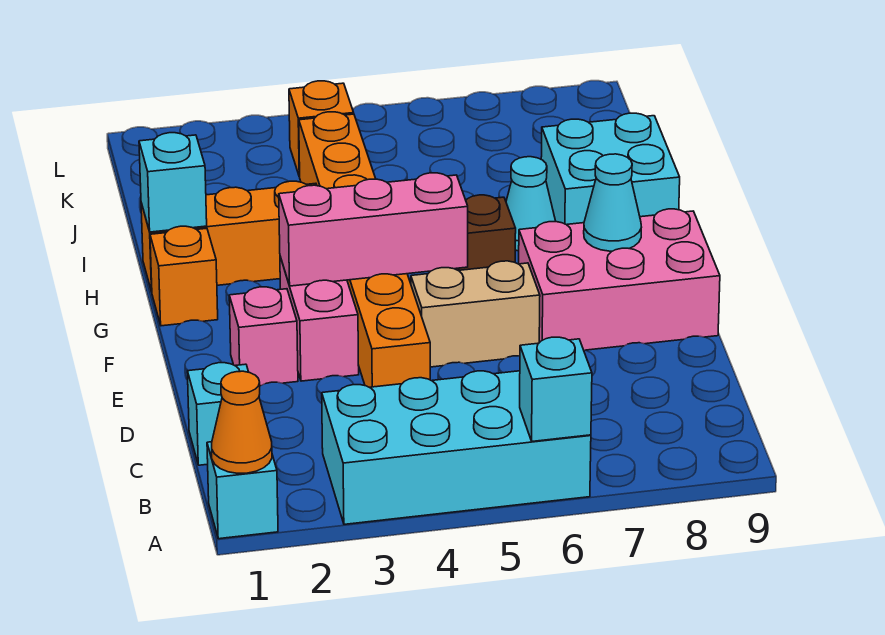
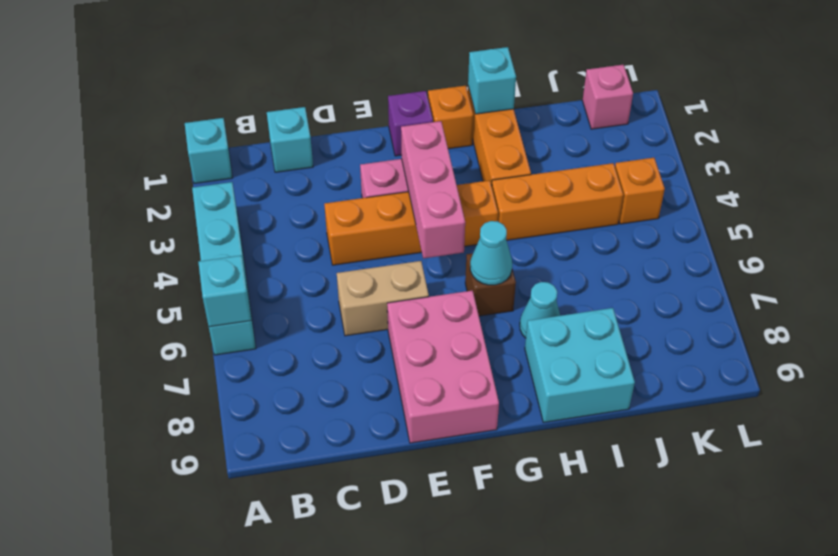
orange cone A1 level 2 -> none
cyan brick A3:B6 level 1 -> cyan brick A3:A6 level 1
pink brick E2 level 1 -> pink brick K1 level 1
tan brick E5:E6 level 1 -> tan brick D6:E6 level 1
none -> purple brick F1 level 1
cyan cone F8 level 2 -> cyan cone G6 level 2

